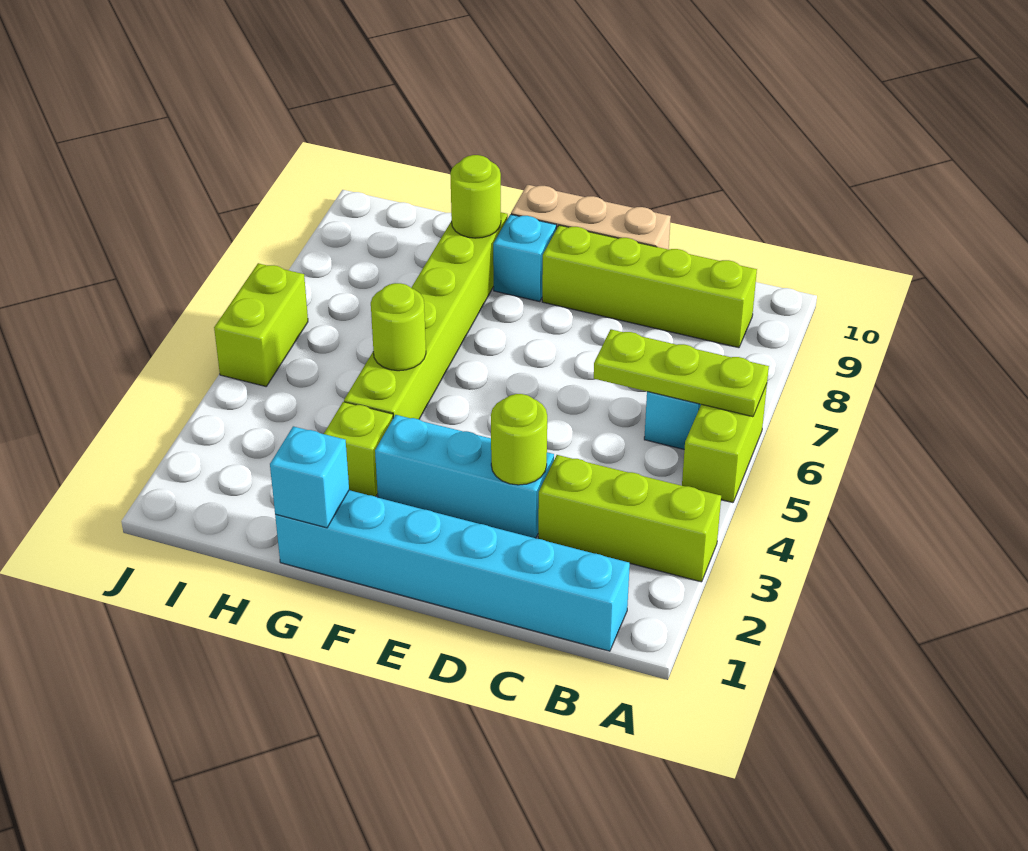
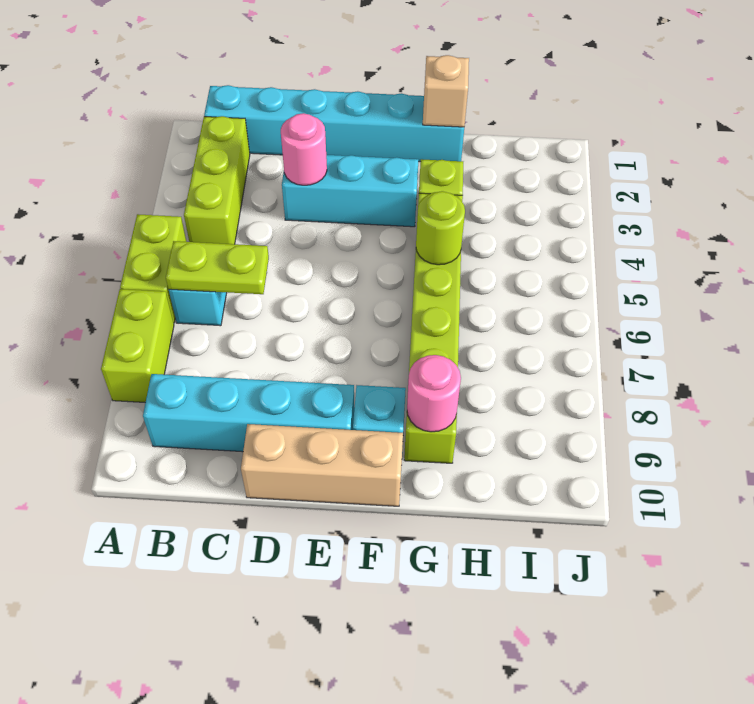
lime brick A3:C3 level 1 -> lime brick B2:B4 level 1
lime plate A6:C6 level 2 -> lime plate B6:C6 level 2
lime brick B9:E9 level 1 -> cyan brick B9:E9 level 1
lime round brick D3 level 2 -> pink round brick D3 level 2
cyan brick G1 level 2 -> tan brick G1 level 2
lime round brick G9 level 2 -> pink round brick G9 level 2
lime brick J5:J6 level 1 -> lime brick A7:A8 level 1

